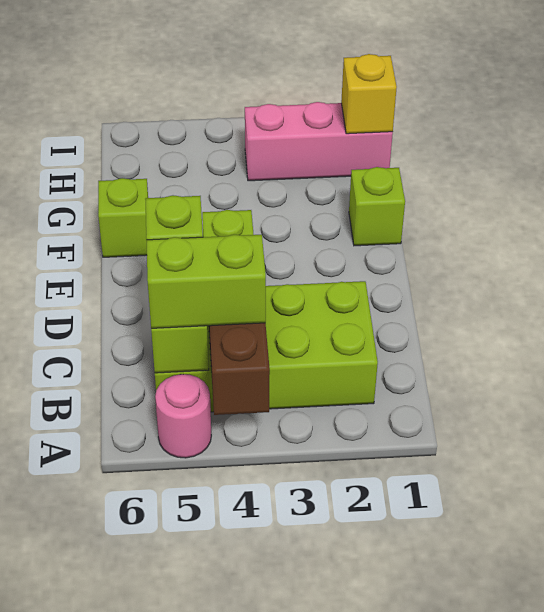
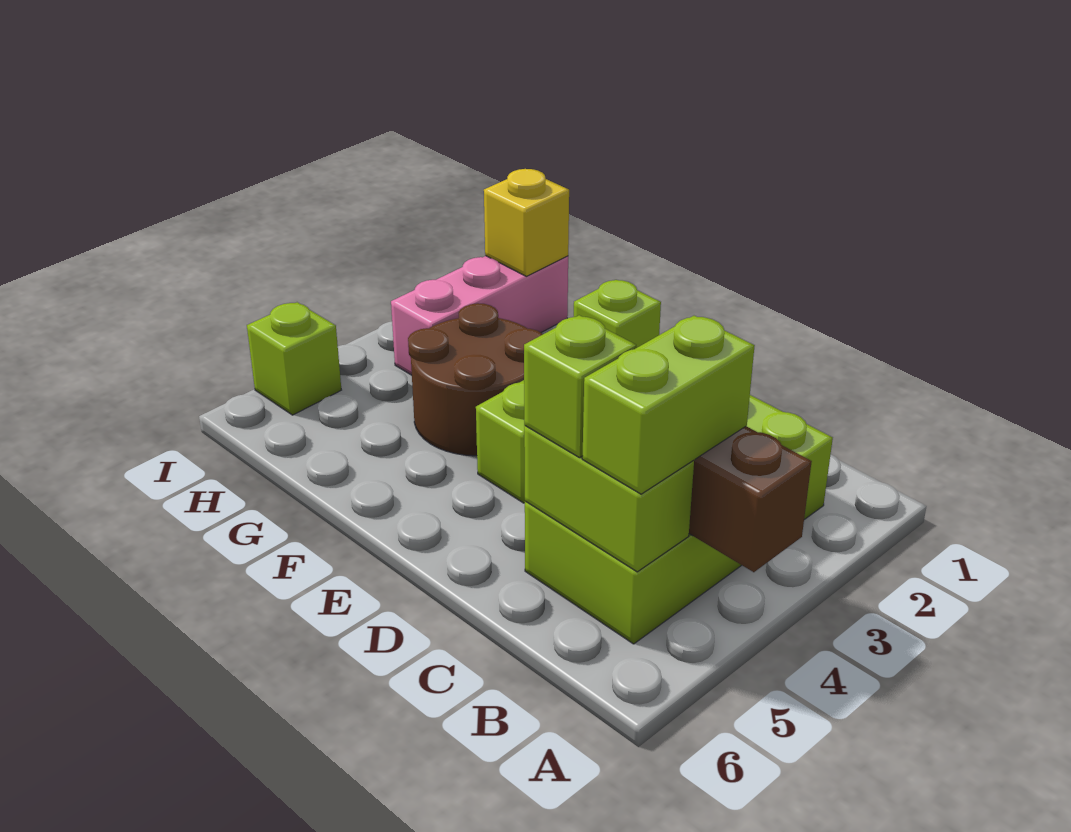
pink round brick A5 level 1 -> none
none -> brown round brick F3:G4 level 1
lime brick F6 level 1 -> lime brick I5 level 1

